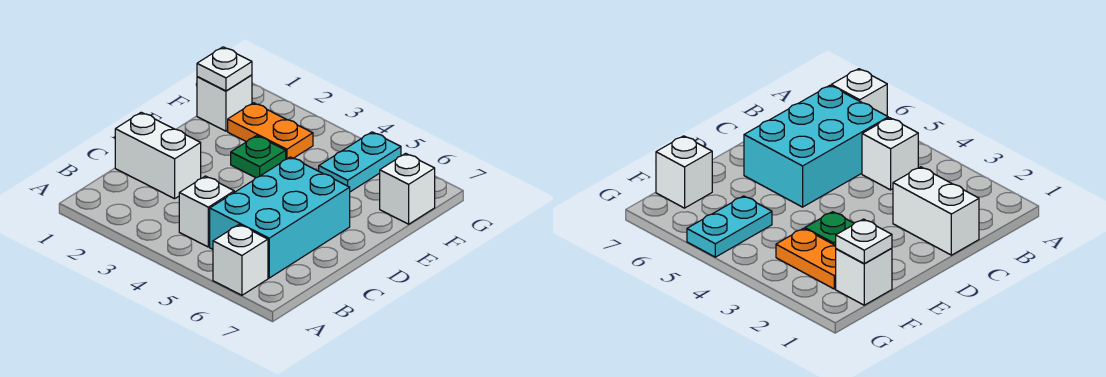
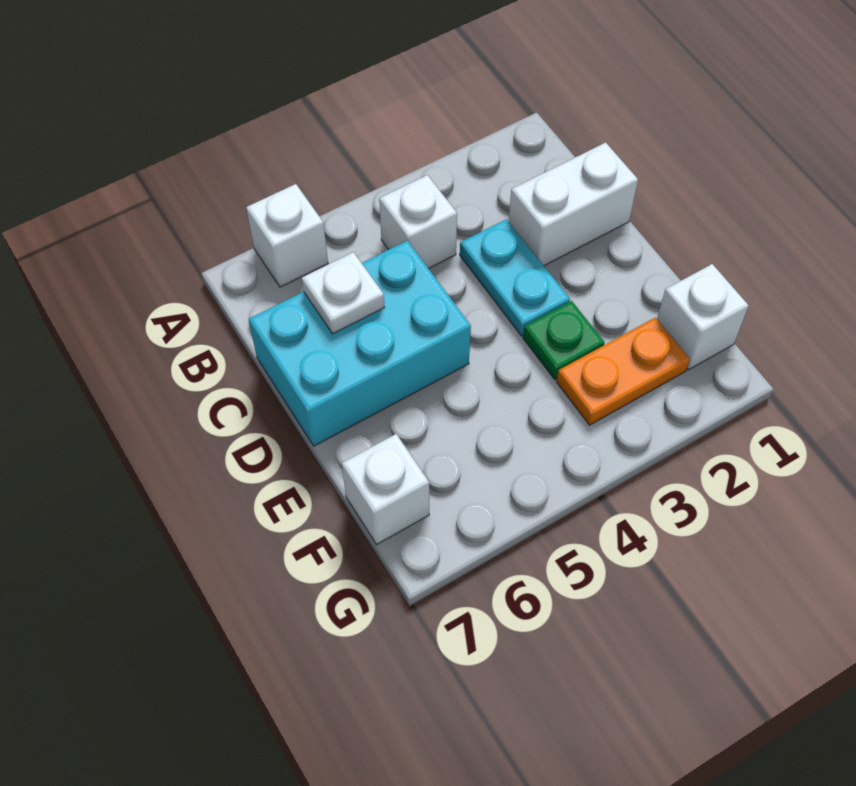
cyan brick B5:D6 level 1 -> cyan brick C5:D7 level 1
white plate F1 level 2 -> white plate C6 level 2
cyan plate F5:G5 level 1 -> cyan plate C3:D3 level 1

